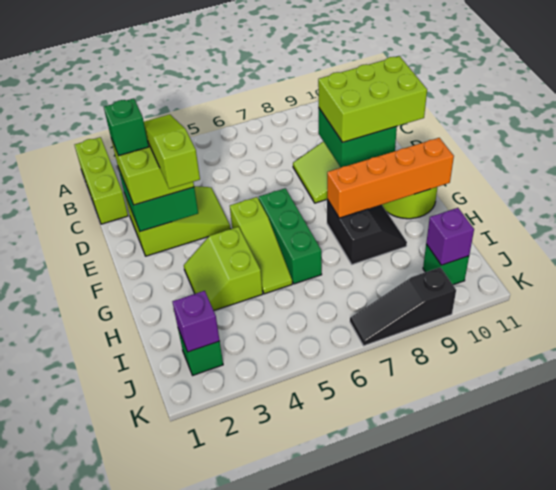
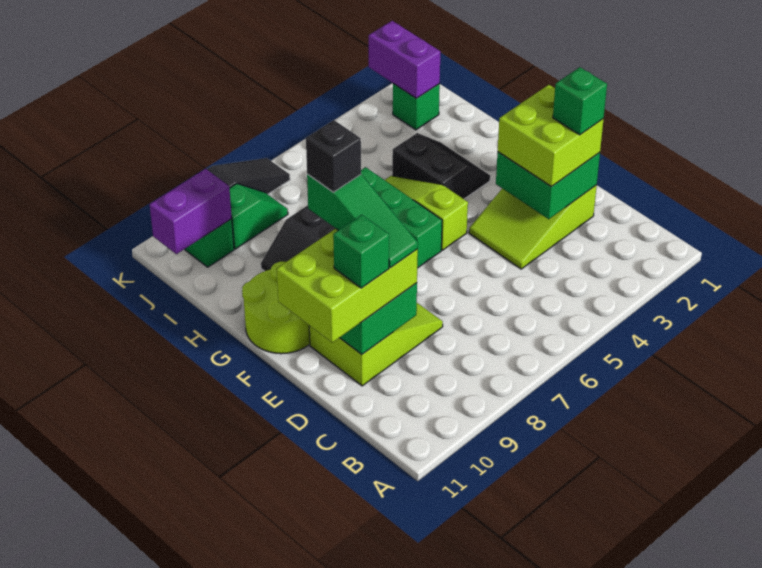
lime brick A1:C1 level 1 -> none
lime slope D3:F3 level 4 top F -> none
none -> green slope D9:F9 level 4 top F
none -> green brick D10 level 4
none -> black brick F9 level 5
lime slope G3:H4 level 1 top 4 -> black slope G3:H4 level 1 top 4
orange brick G8:G11 level 2 -> none
purple brick J2 level 2 -> purple brick J2:K2 level 2
none -> green slope J8:J9 level 1 top 9
purple brick J10 level 2 -> purple brick J10:J11 level 2

